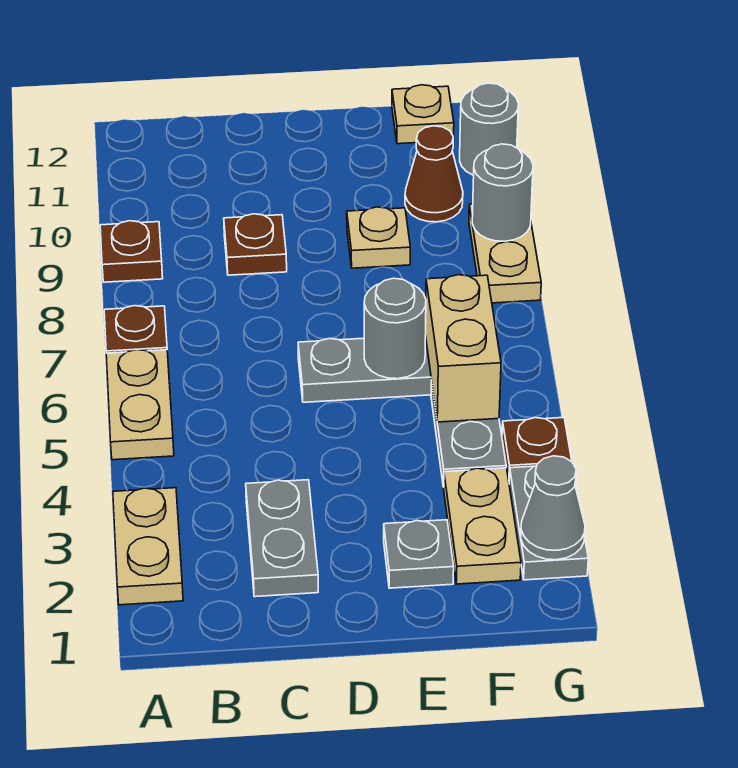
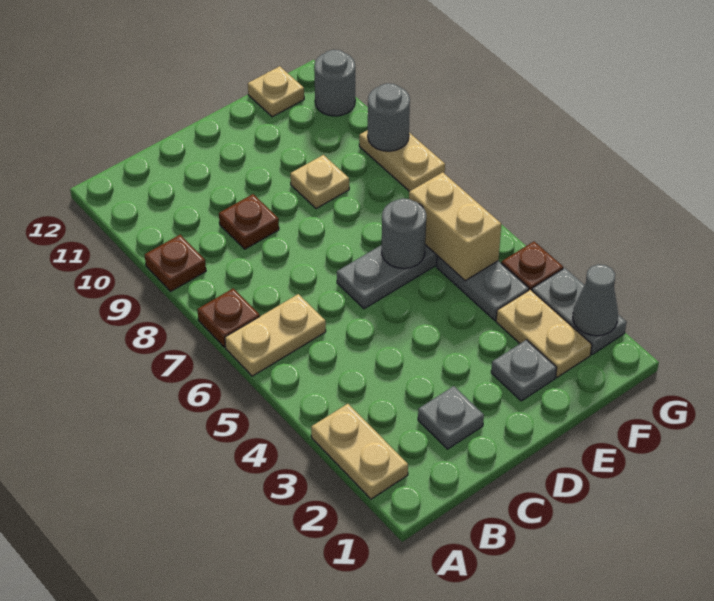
tan plate A5:A6 level 1 -> tan plate A6:B6 level 1
grey plate C2:C3 level 1 -> grey plate C2 level 1
brown cone F10 level 1 -> none

